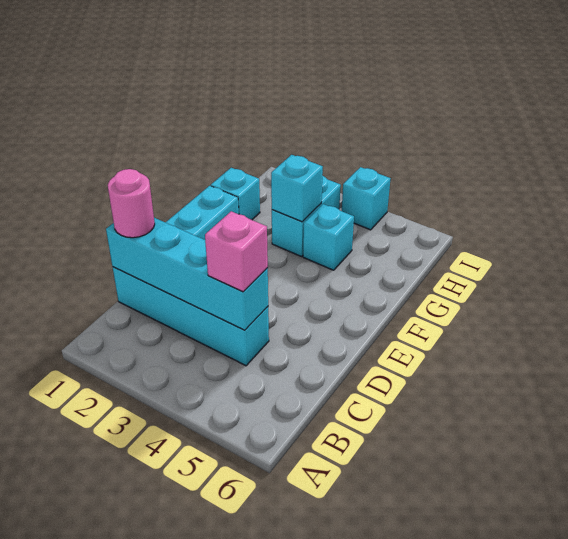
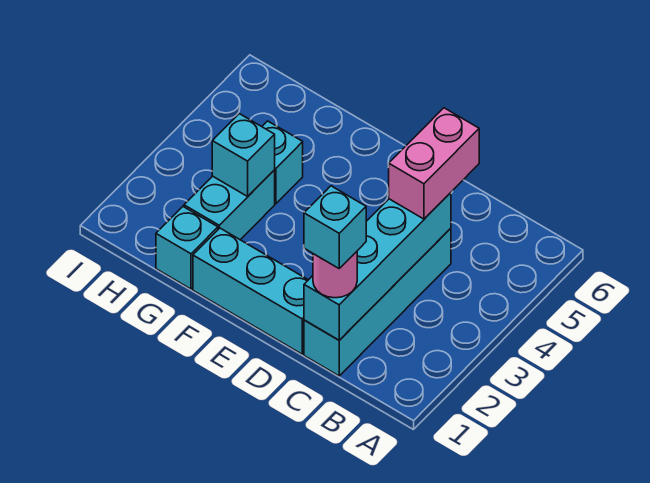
pink brick C4 level 3 -> pink brick C4:C5 level 3
cyan brick G3:H3 level 1 -> cyan brick G2:G3 level 1
cyan brick I4 level 1 -> cyan brick C1 level 4

